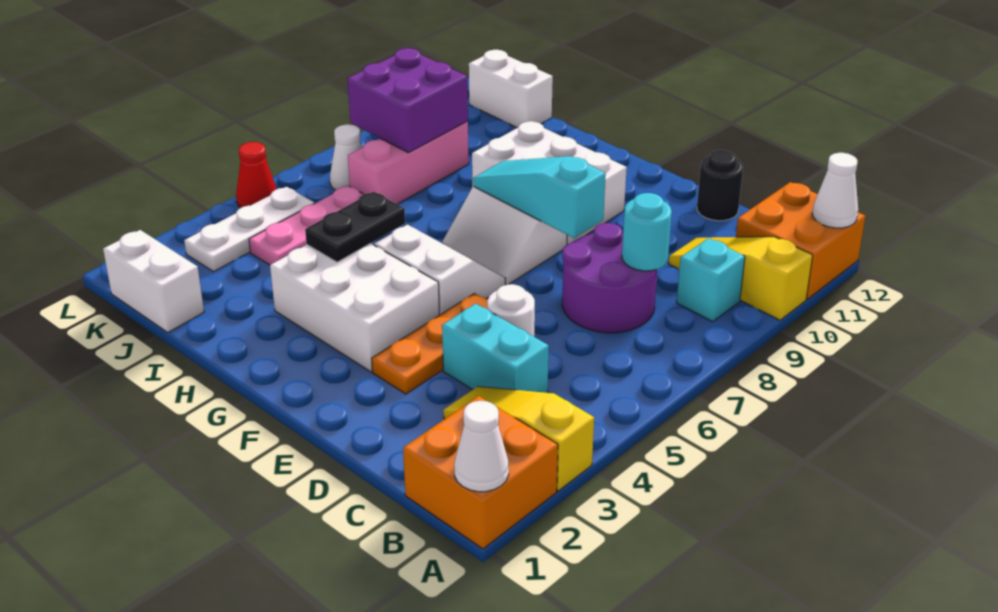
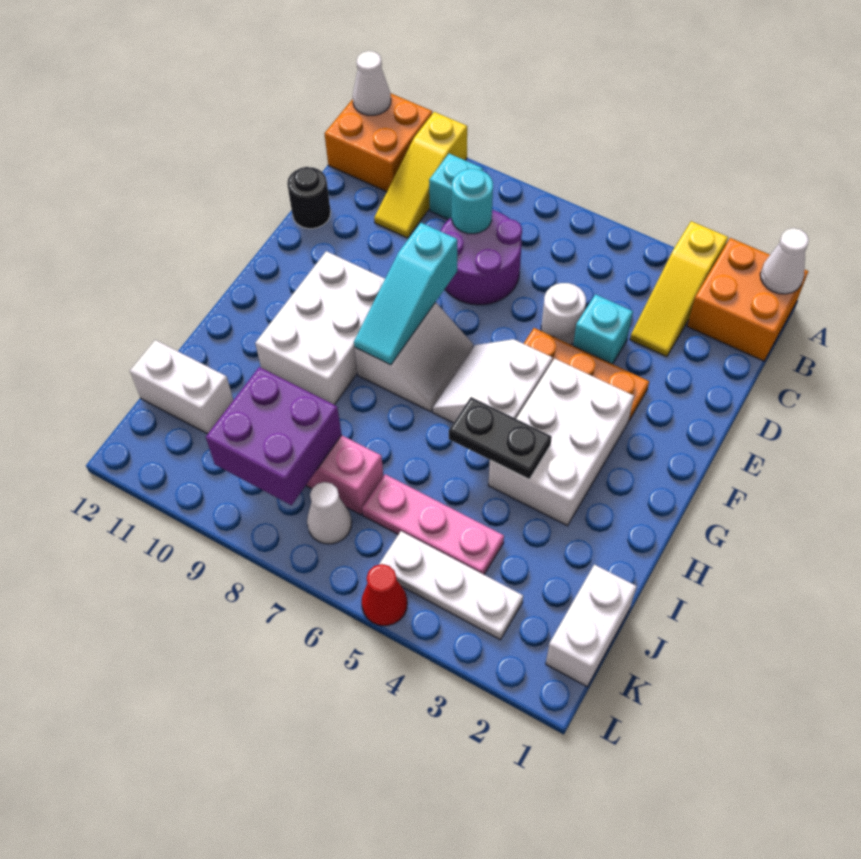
cyan brick C4:D4 level 1 -> cyan brick D4 level 1
white brick J12:K12 level 1 -> white brick J11:J12 level 1

